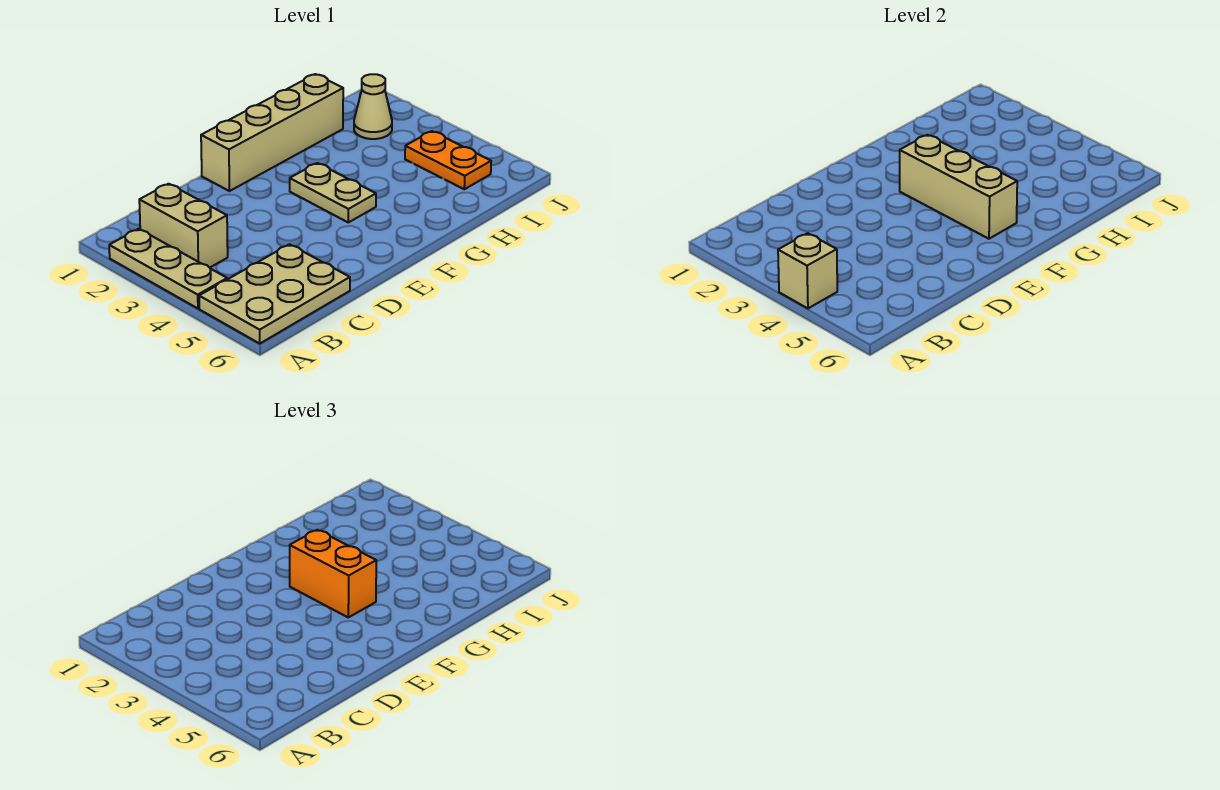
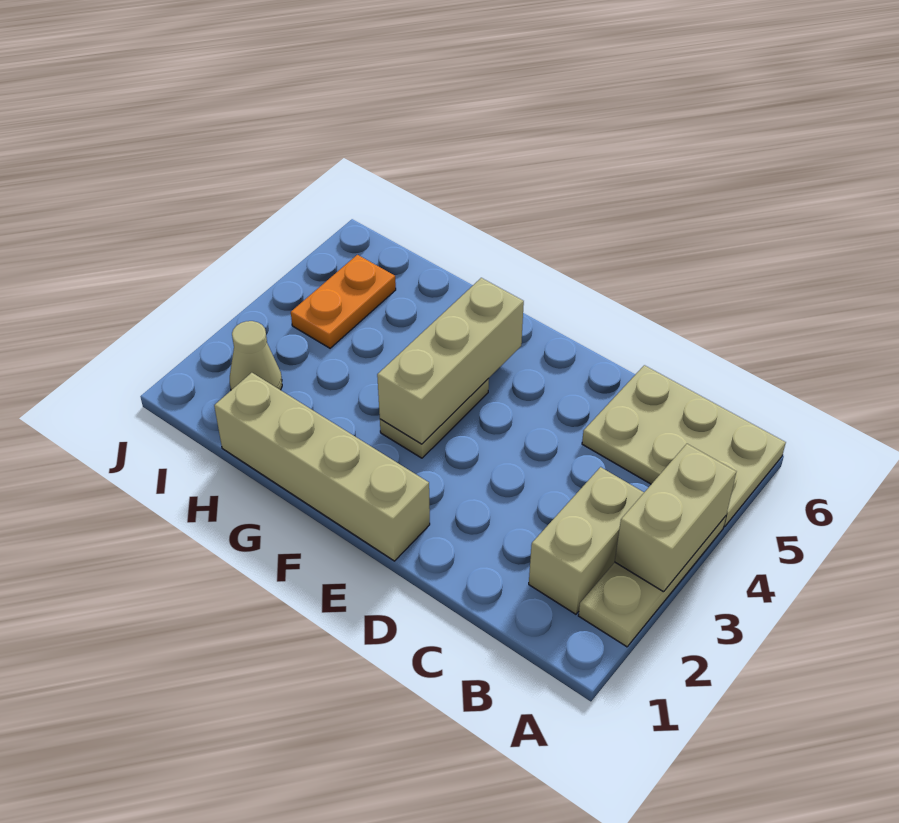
tan brick A4 level 2 -> tan brick A3:A4 level 2
orange brick F3:F4 level 3 -> none

